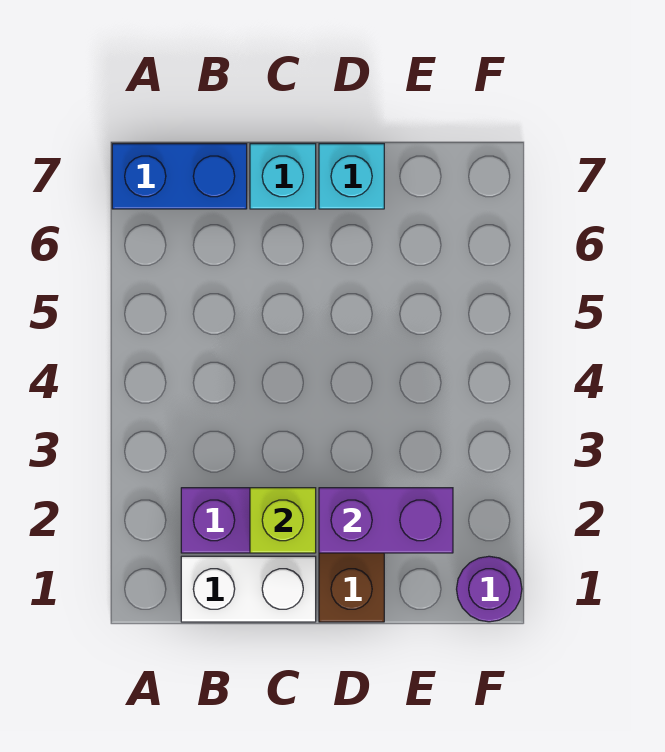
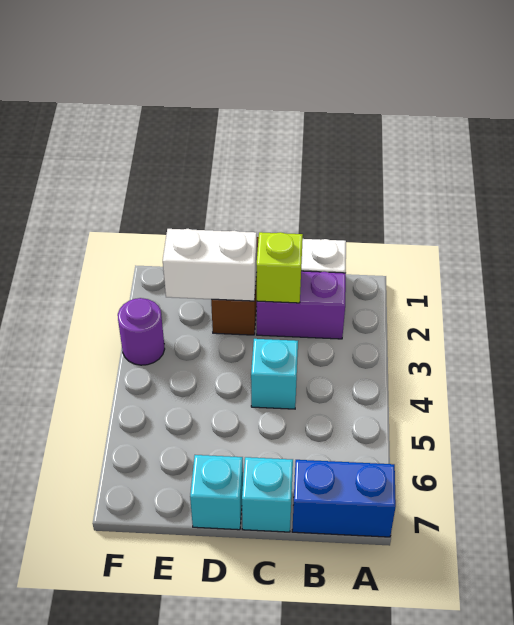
none -> cyan brick C4 level 1
purple brick D2:E2 level 2 -> white brick D2:E2 level 2
purple round brick F1 level 1 -> purple round brick F3 level 1

